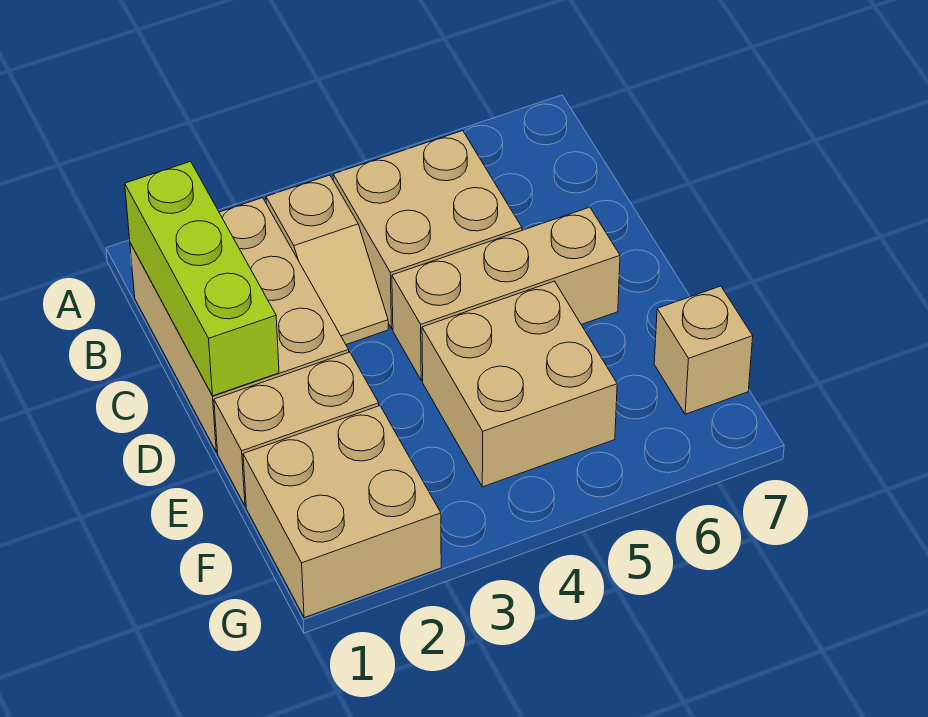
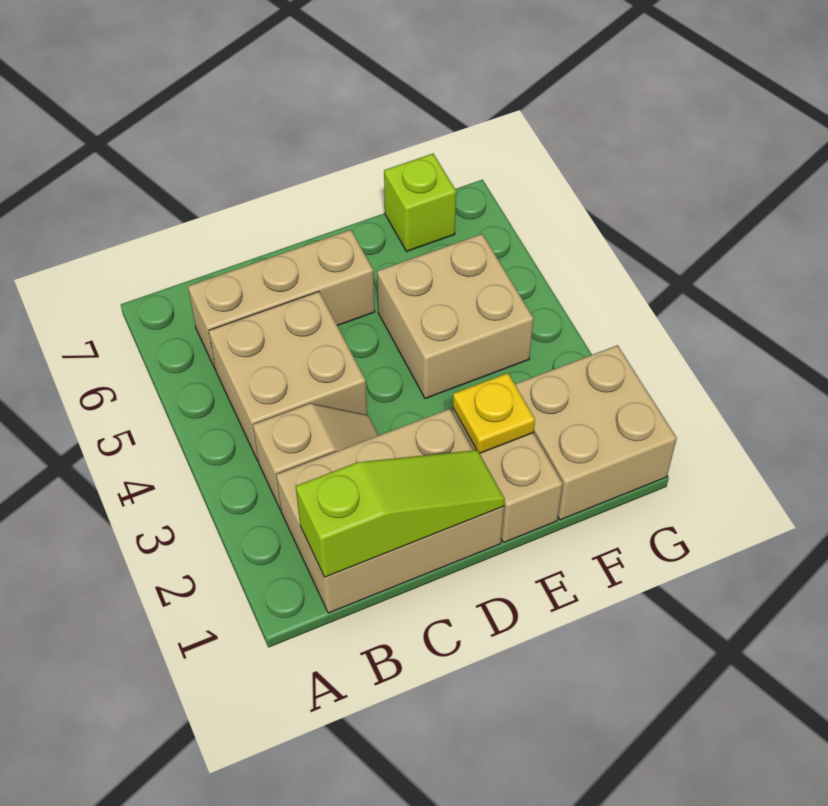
lime brick B1:D1 level 2 -> lime slope B1:D1 level 2 top B
tan brick D4:D6 level 1 -> tan brick B6:D6 level 1
none -> yellow plate E2 level 2
tan brick F7 level 1 -> lime brick F7 level 1

